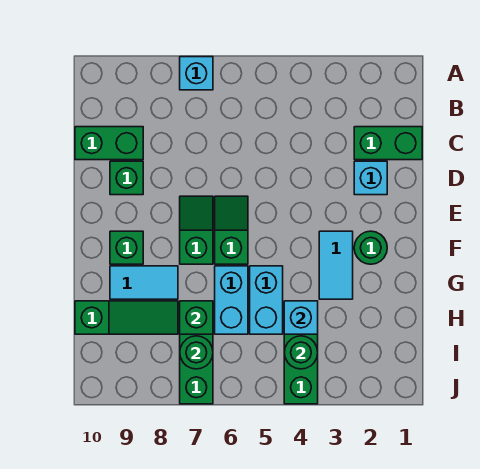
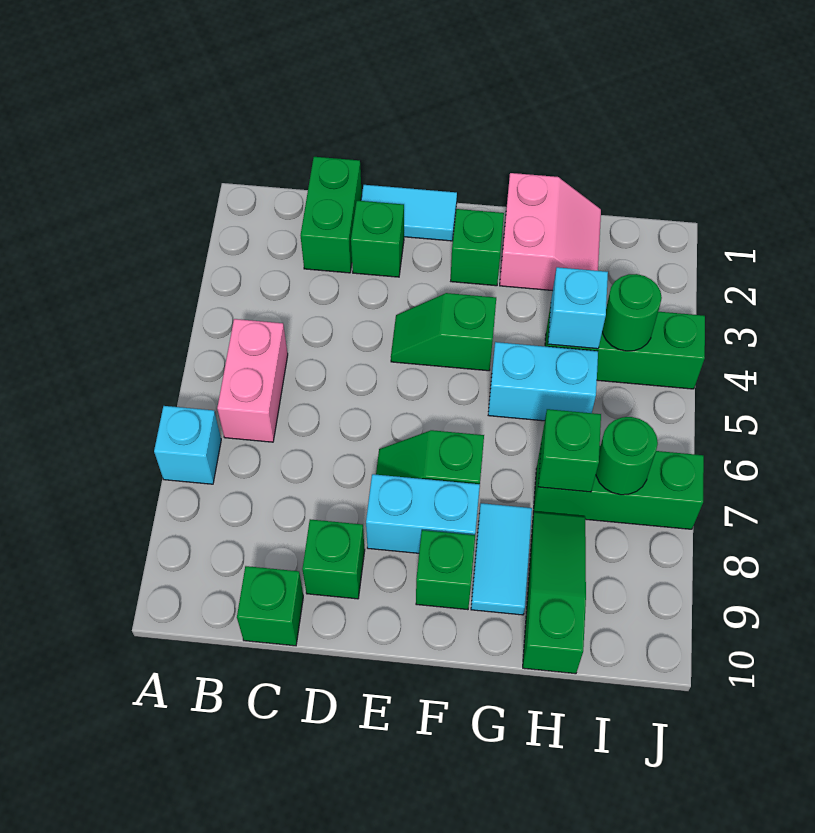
none -> pink brick B5:B6 level 1
green brick C9:C10 level 1 -> green brick C10 level 1
cyan brick D2 level 1 -> green brick D2 level 1
green slope E6:F6 level 1 top F -> green slope E4:F4 level 1 top F
green round brick F2 level 1 -> green brick F2 level 1
cyan tile F3:G3 level 1 -> cyan tile D1:E1 level 1
none -> pink slope G1:H2 level 1 top G
cyan brick G6:H6 level 1 -> cyan brick E8:F8 level 1

